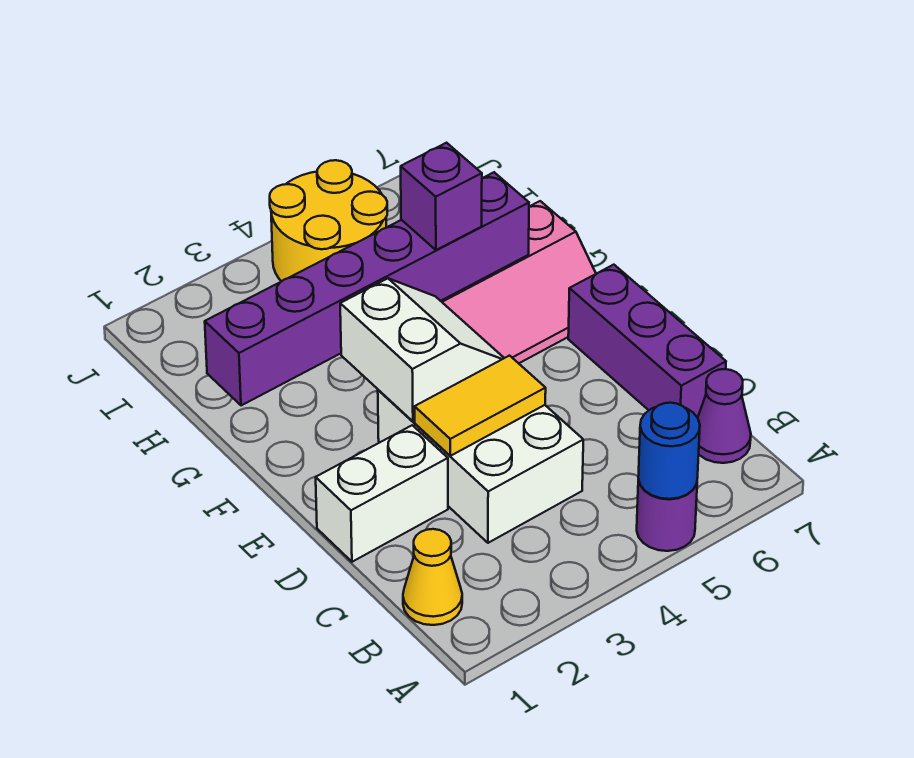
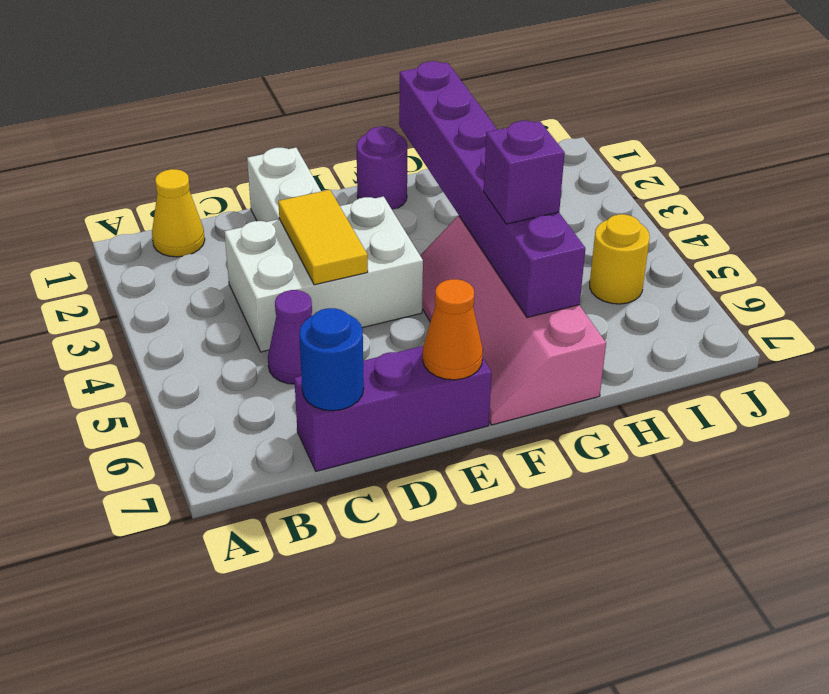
purple round brick A5 level 1 -> purple round brick F1 level 1
blue round brick A5 level 2 -> blue round brick C7 level 2
purple cone B7 level 1 -> purple cone C5 level 1
white slope E3:F4 level 2 top 3 -> none
none -> orange cone E7 level 2
yellow round brick I4:J5 level 1 -> yellow round brick I5 level 1

